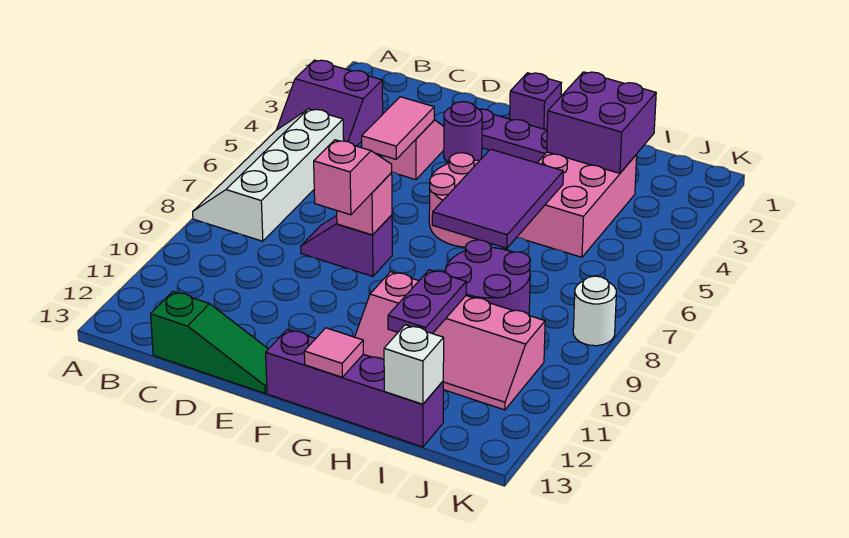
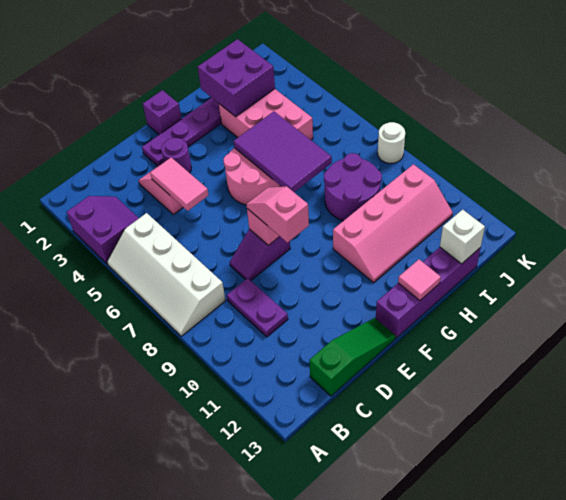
purple slope A3:B4 level 1 top 3 -> purple slope A3:B4 level 1 top A
purple plate H10:H11 level 2 -> purple plate C9:C10 level 1

